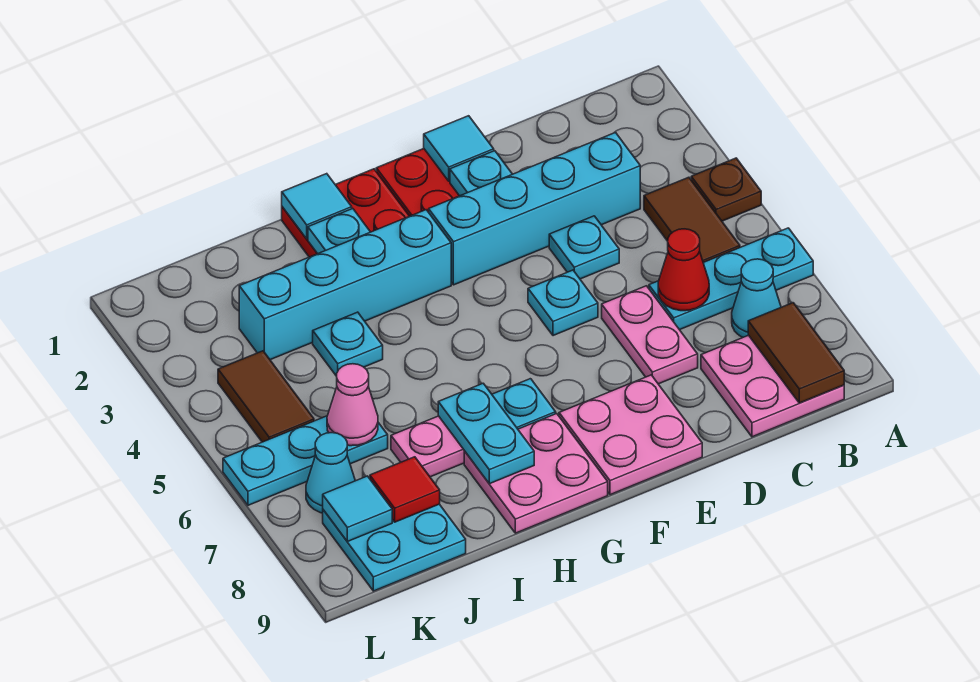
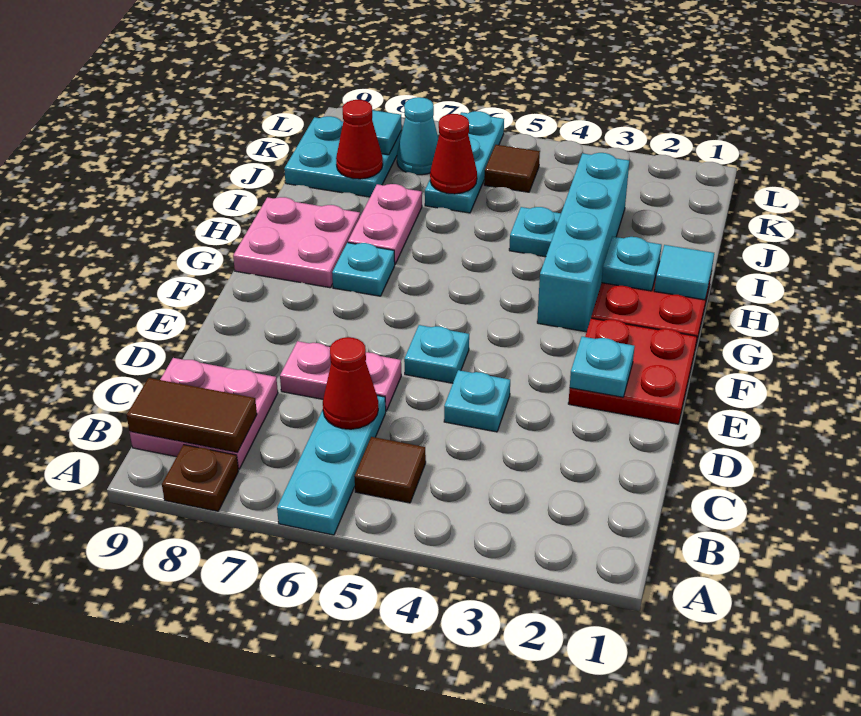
brown plate A4 level 1 -> brown plate A8 level 1
brown tile B4:B5 level 1 -> brown tile B5 level 1
cyan cone B7 level 1 -> none
cyan brick C3:F3 level 1 -> none
cyan tile E1 level 2 -> none
pink plate E8:F9 level 1 -> none
cyan plate H7:H8 level 2 -> none
pink cone J6 level 2 -> red cone J6 level 2
red tile J8 level 2 -> red cone J8 level 2
brown tile K4:K5 level 1 -> brown tile K5 level 1

